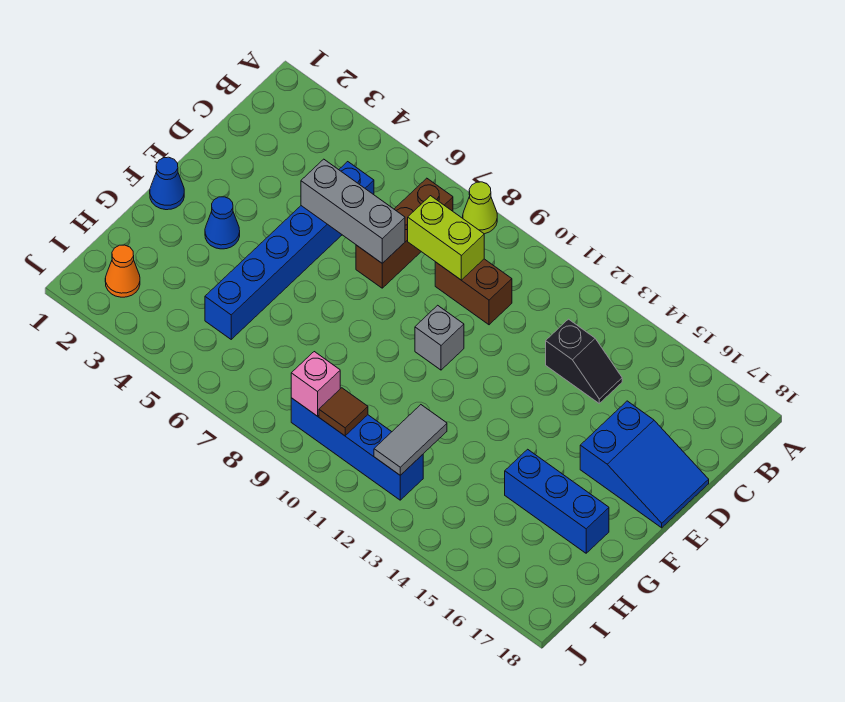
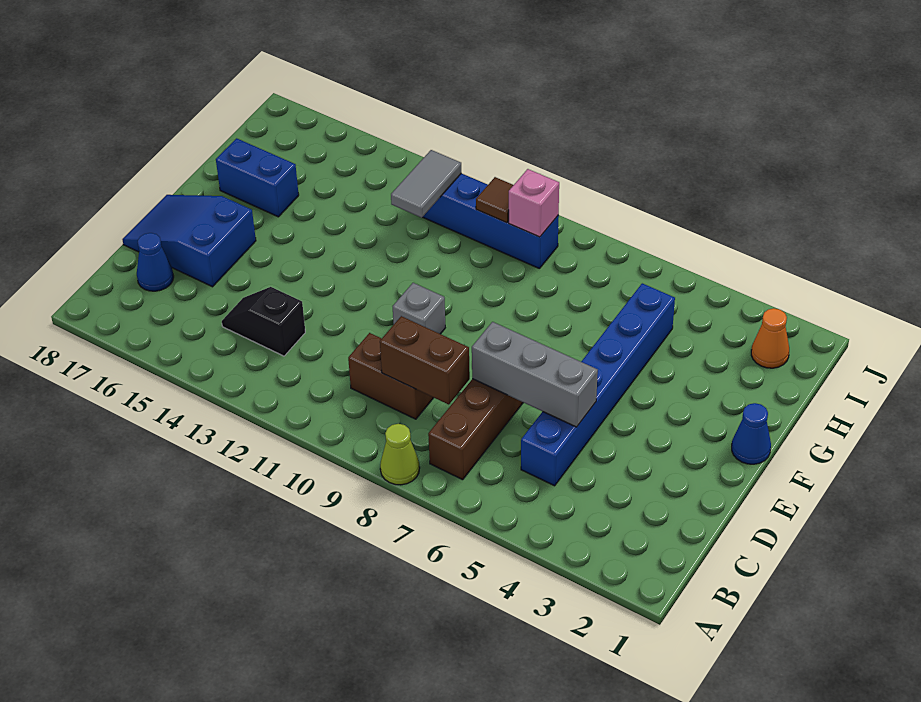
lime brick C8:C9 level 2 -> brown brick C8:C9 level 2
blue cone F3 level 1 -> blue cone C17 level 1
blue brick G15:G17 level 1 -> blue brick G16:G17 level 1

